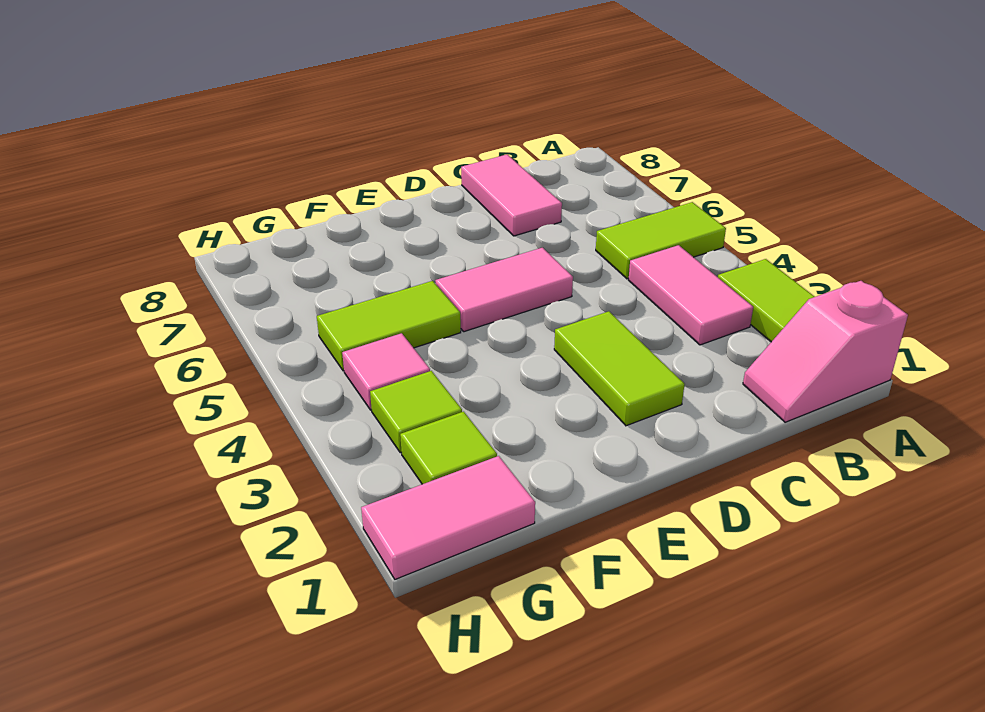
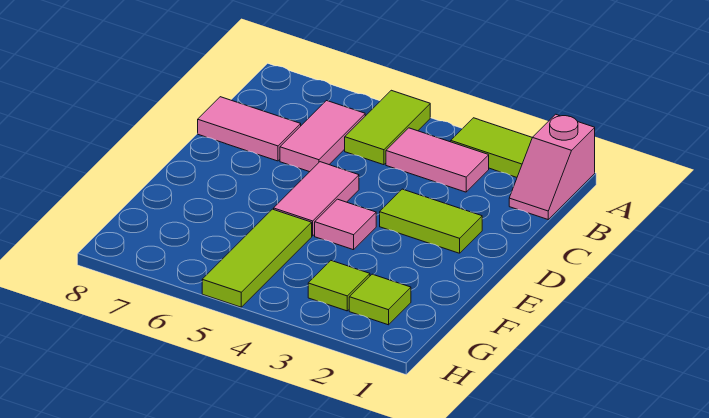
lime tile F5:G5 level 1 -> lime tile F5:H5 level 1
pink tile G1:H1 level 1 -> pink tile B6:C6 level 1
pink tile G4 level 1 -> pink tile E4 level 1

